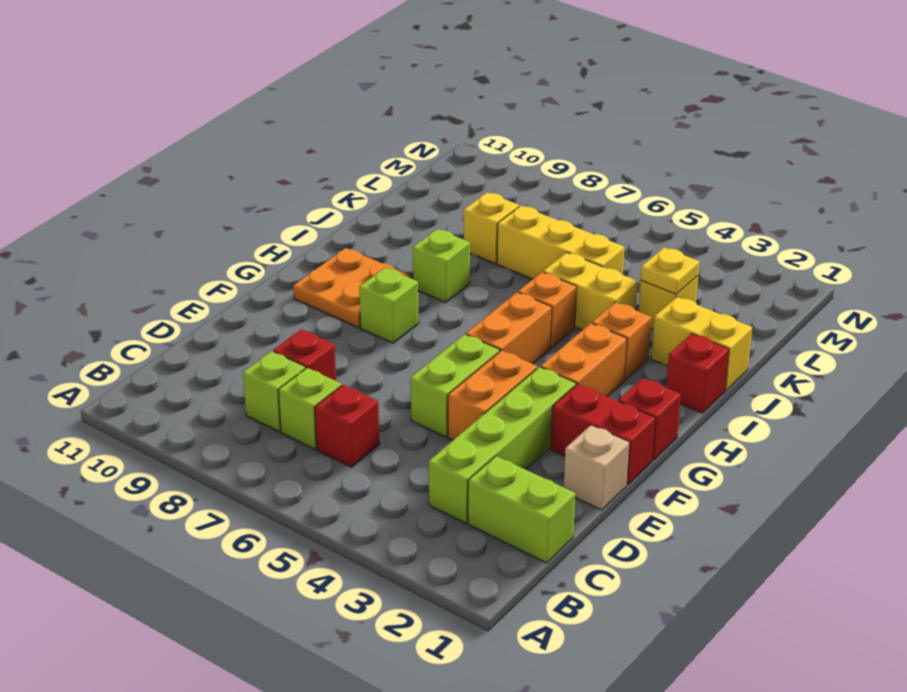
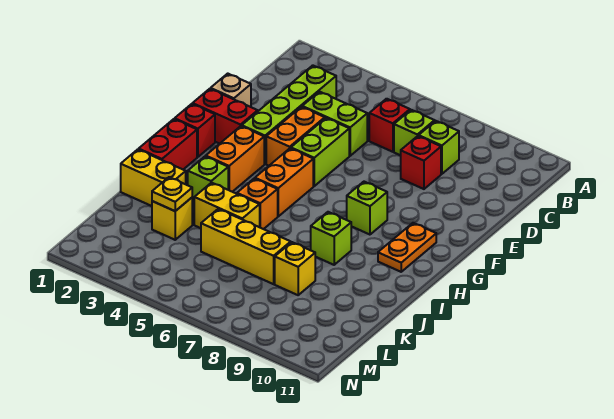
lime brick C1:C2 level 1 -> lime brick D4:D5 level 1
orange plate G9:H10 level 1 -> orange plate G10:H10 level 1
red brick I1 level 1 -> red brick H1:I1 level 1
orange brick I3 level 1 -> lime brick I3 level 1

